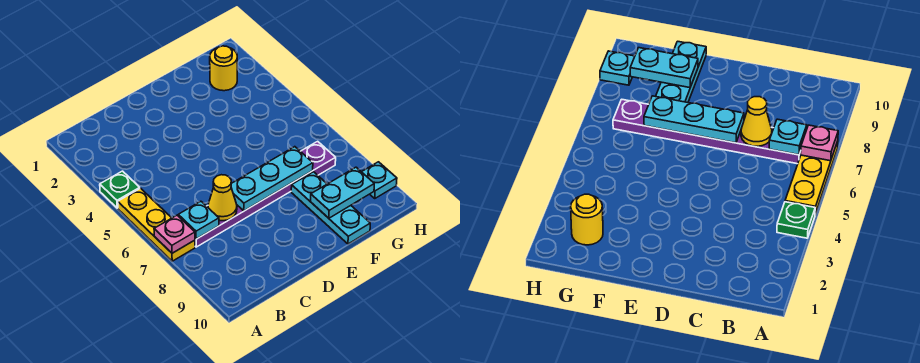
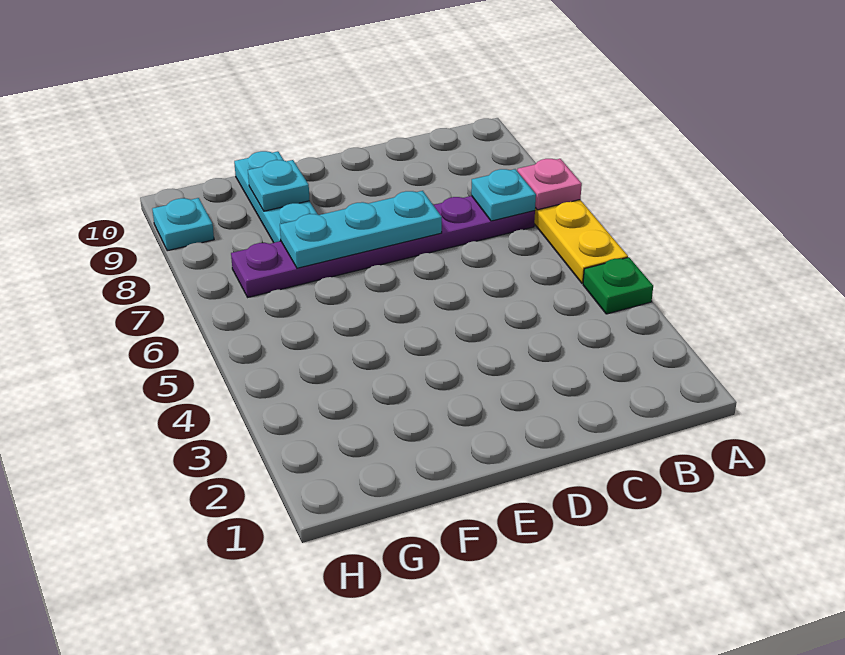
yellow cone C7 level 2 -> none
cyan plate F9:G9 level 2 -> cyan plate F9 level 2
yellow round brick G2 level 1 -> none

